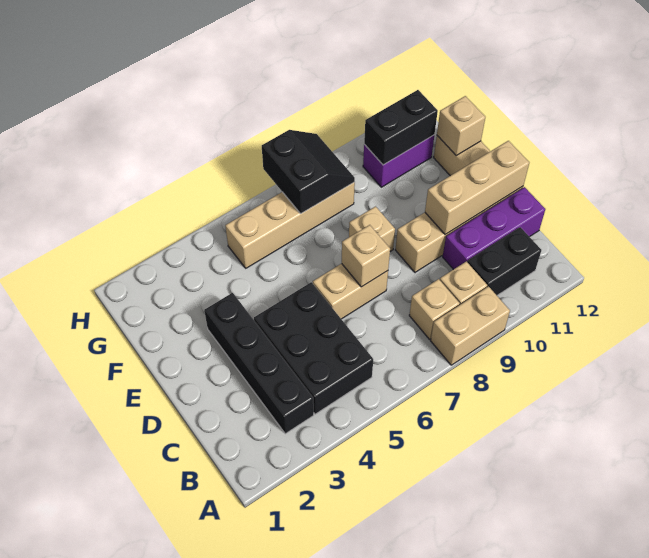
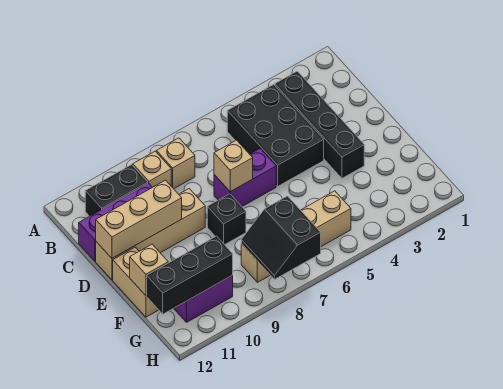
tan brick A8:A9 level 1 -> none
tan brick D6:D7 level 1 -> purple brick D6:D7 level 1
tan brick E8 level 1 -> black brick E8 level 1
black brick G10:G11 level 2 -> black brick G10:G12 level 2

